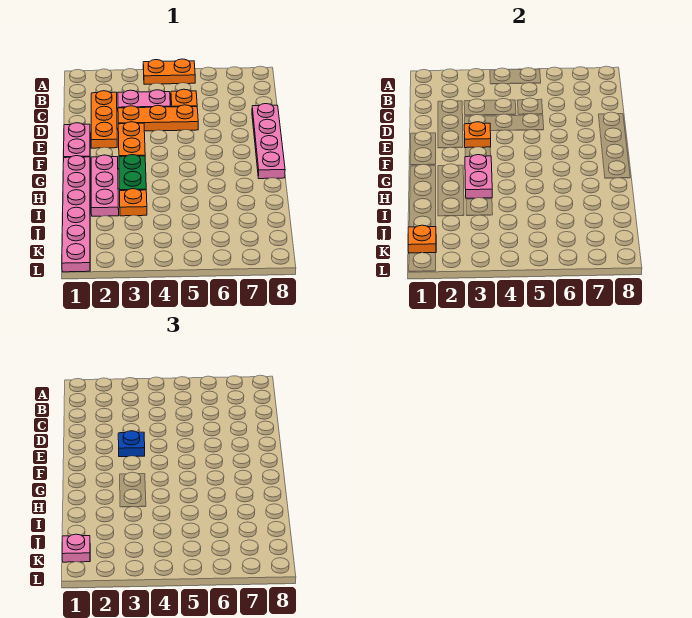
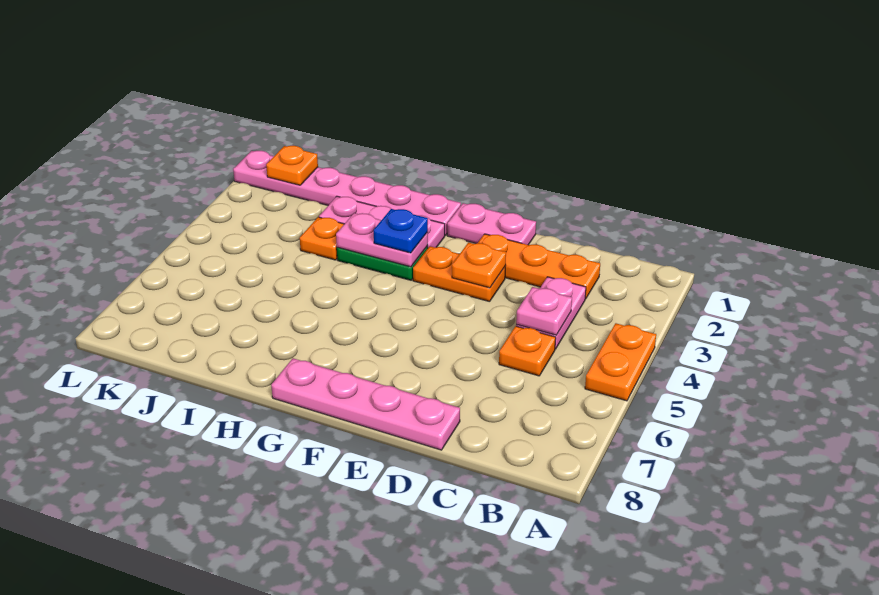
orange plate D3:D5 level 1 -> none
blue plate E3 level 3 -> blue plate G3 level 3
pink plate K1 level 3 -> pink plate C4 level 2

